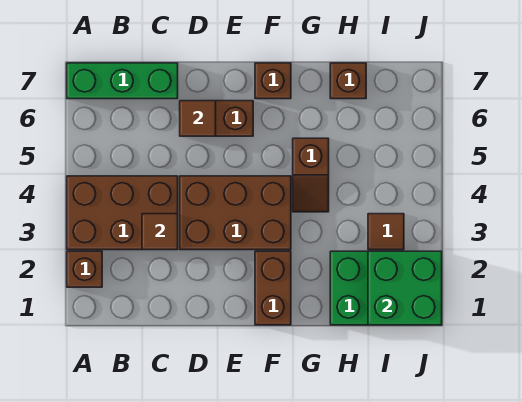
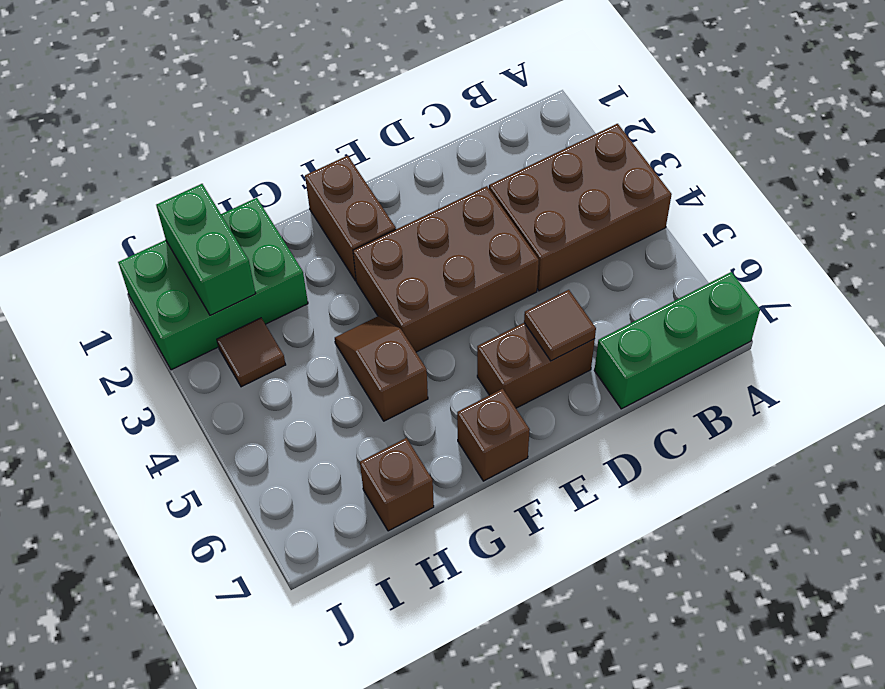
brown brick A2 level 1 -> none
brown tile C3 level 2 -> none
green brick I1:J2 level 2 -> green brick I1:I2 level 2

